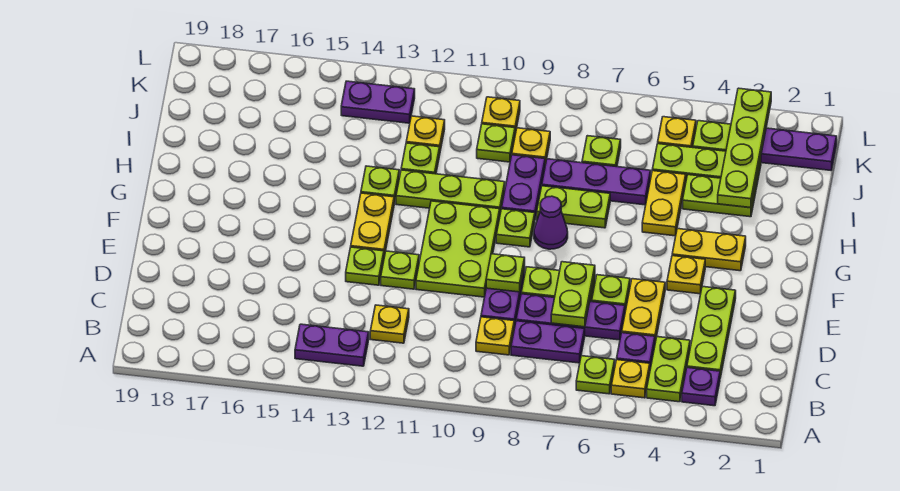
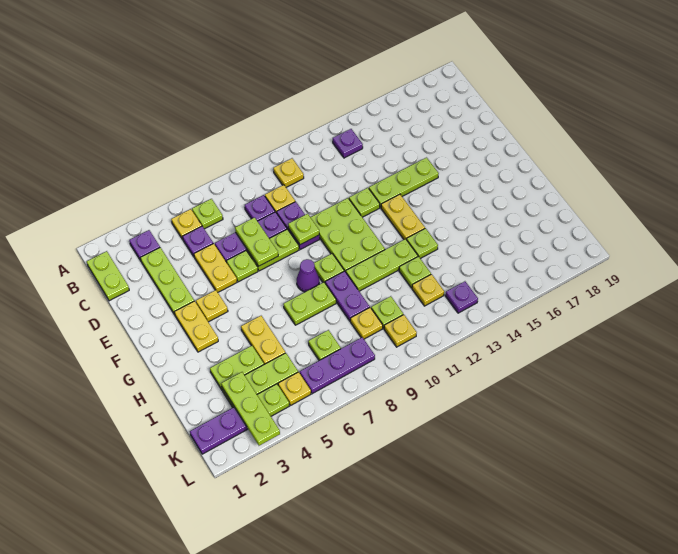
lime plate B4:C4 level 1 -> lime plate B1:C1 level 1
purple plate B13:B14 level 1 -> purple plate B13 level 1
purple plate C7:C8 level 1 -> purple plate C8 level 1
yellow plate C12 level 1 -> yellow plate B10 level 1
lime plate E13 level 1 -> lime plate E13:E15 level 1
yellow plate G3:G4 level 1 -> yellow plate F3:G3 level 1
lime plate I3:L3 level 2 -> lime plate J3:L3 level 2
purple plate I6:I8 level 1 -> purple plate K6:K8 level 1
purple plate K13:K14 level 1 -> purple plate K13 level 1

